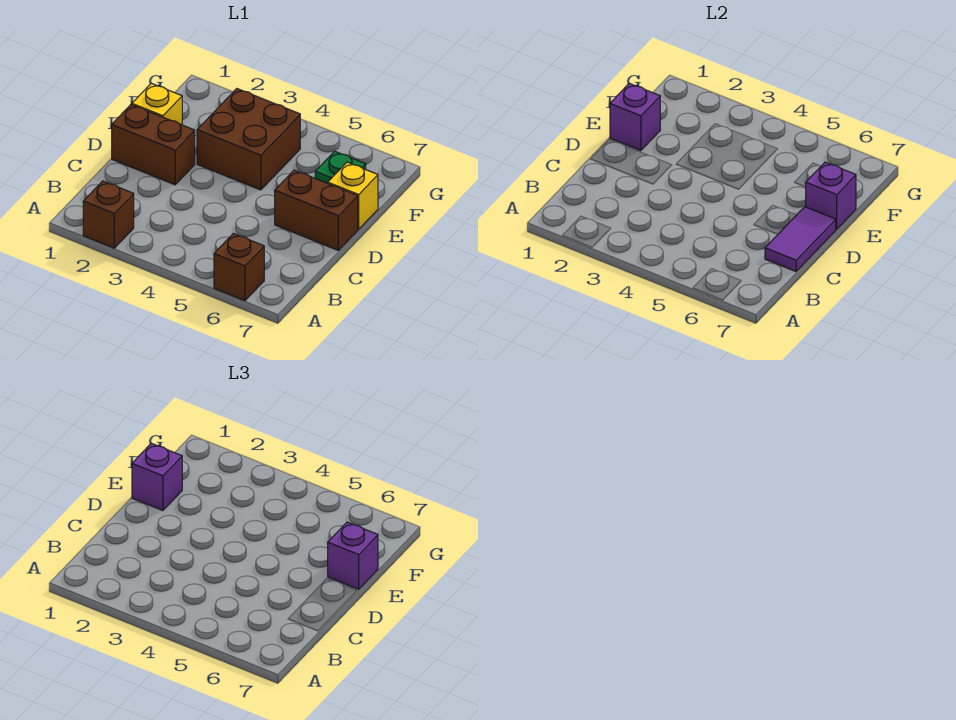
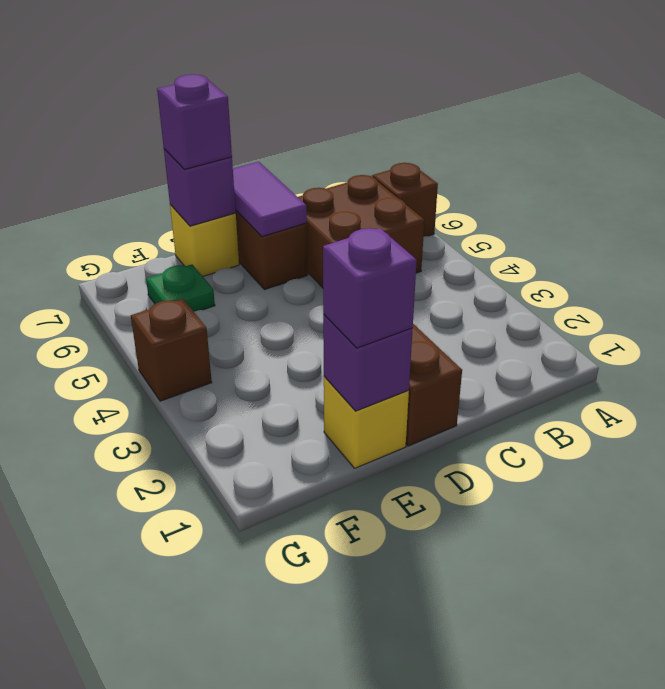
brown brick A2 level 1 -> brown brick G4 level 1
purple tile C7:D7 level 2 -> purple tile D6:D7 level 2
brown brick E3:F4 level 1 -> brown brick B5:C6 level 1

